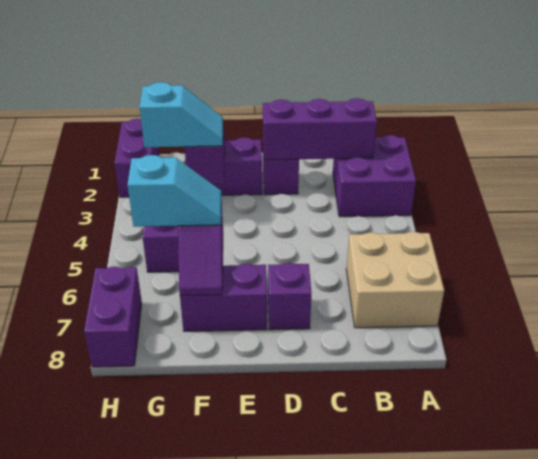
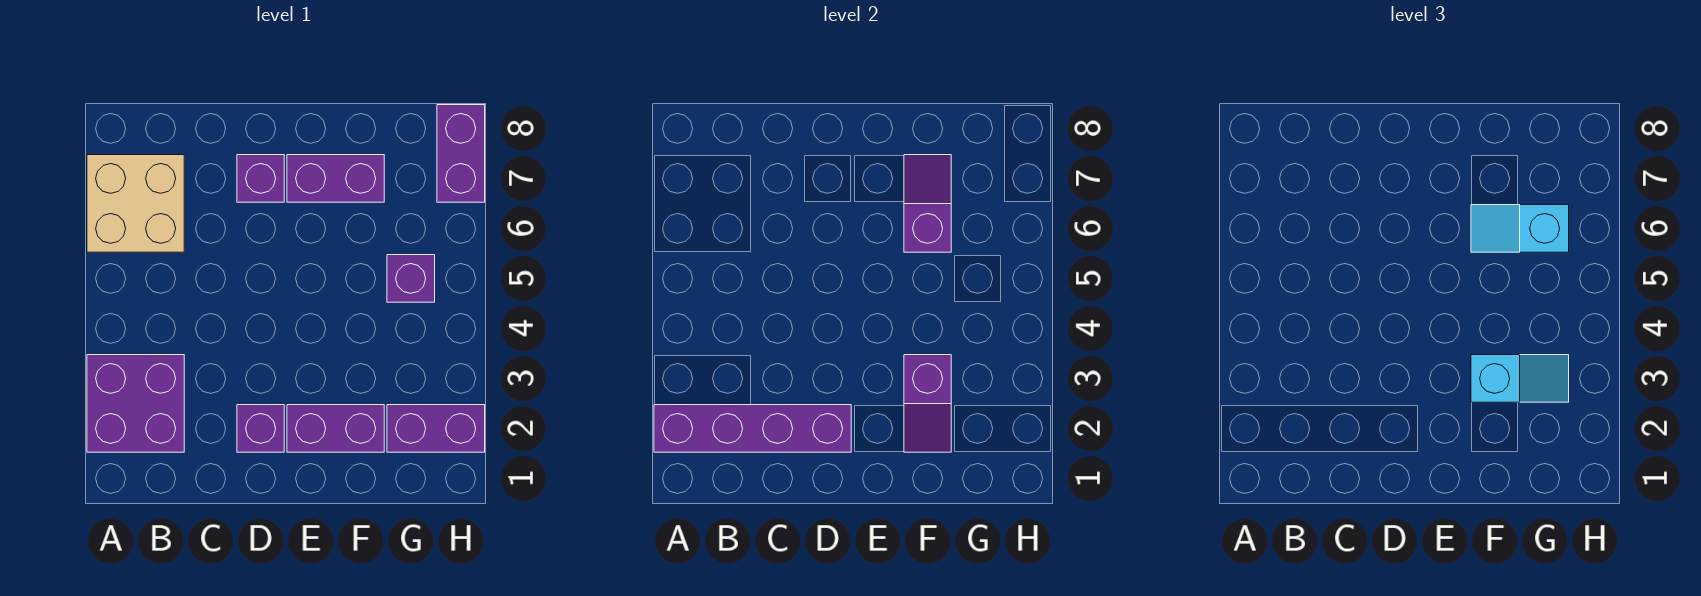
purple brick B2:D2 level 2 -> purple brick A2:D2 level 2
cyan slope F3:G3 level 3 top G -> cyan slope F3:G3 level 3 top F
purple brick H1:H2 level 1 -> purple brick G2:H2 level 1

